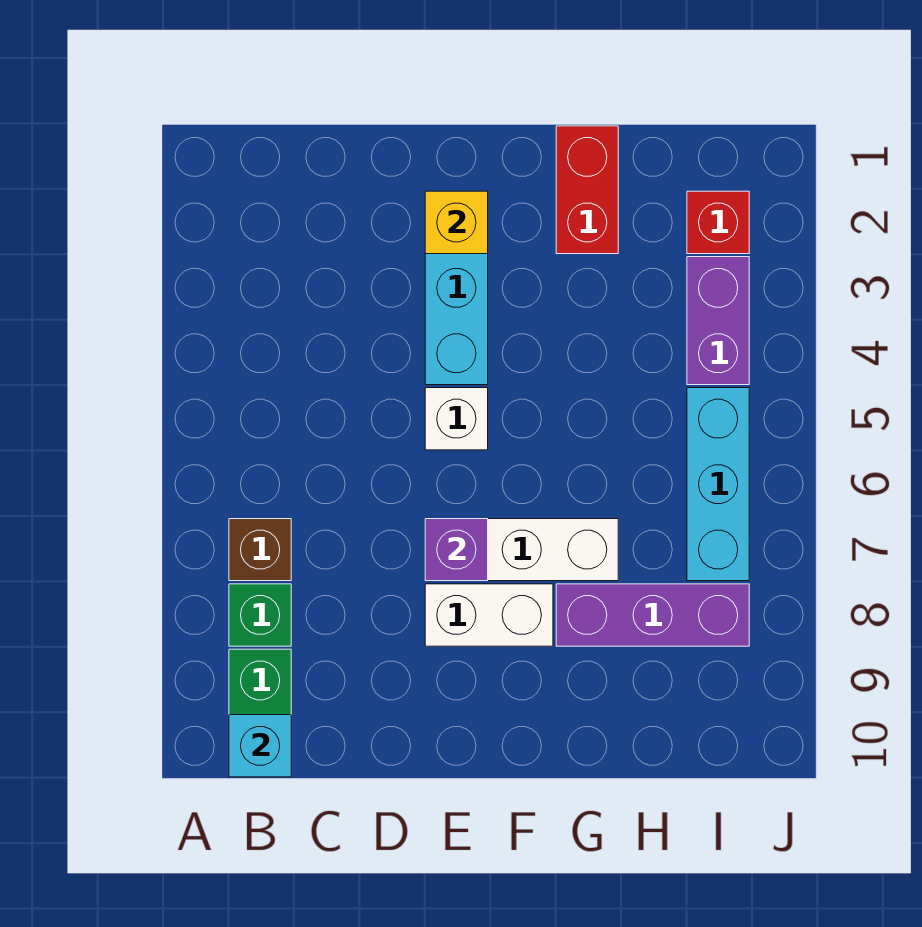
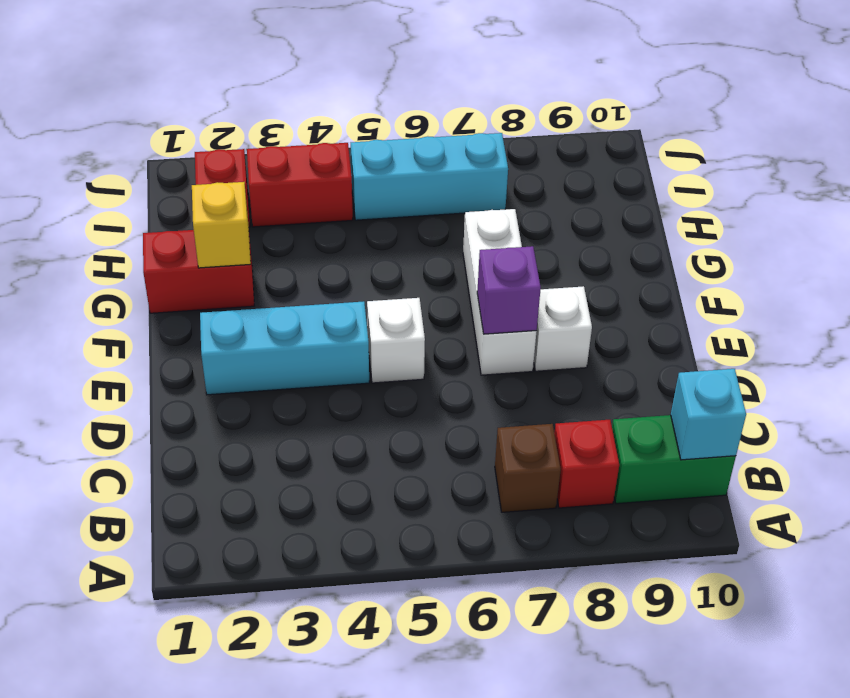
green brick B8 level 1 -> red brick B8 level 1
yellow brick E2 level 2 -> yellow brick G2 level 2
white brick E8:F8 level 1 -> white brick E8 level 1
purple brick G8:I8 level 1 -> none
purple brick I3:I4 level 1 -> red brick I3:I4 level 1

